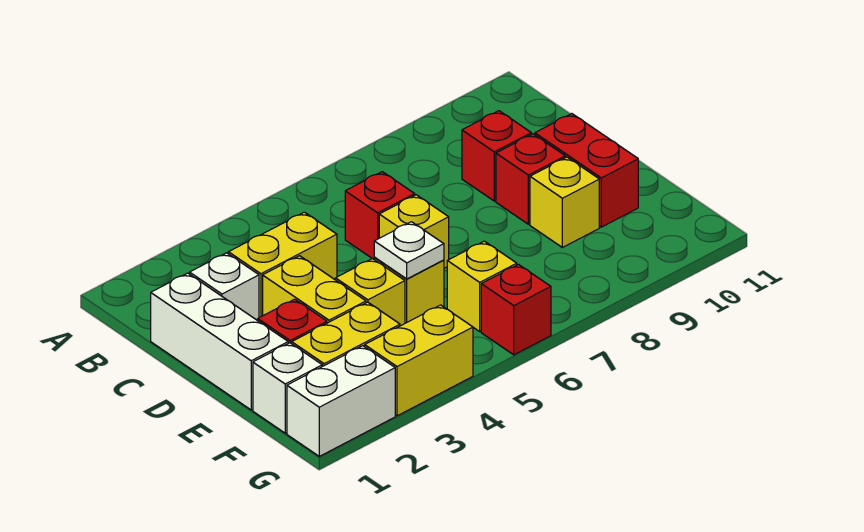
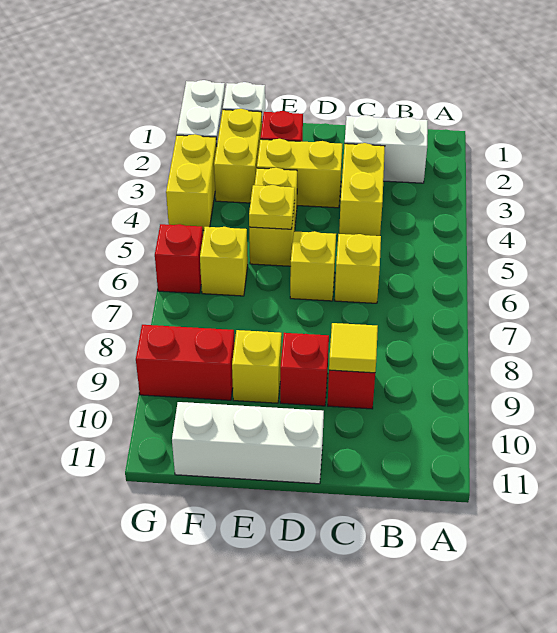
white brick C1:E1 level 1 -> white brick D11:F11 level 1
white brick C2 level 1 -> white brick B2:C2 level 1
red brick C6 level 1 -> yellow brick C6 level 1
none -> yellow tile C9 level 2
red brick D10:E10 level 1 -> red brick F9:G9 level 1
white plate E5 level 2 -> yellow plate E5 level 2

